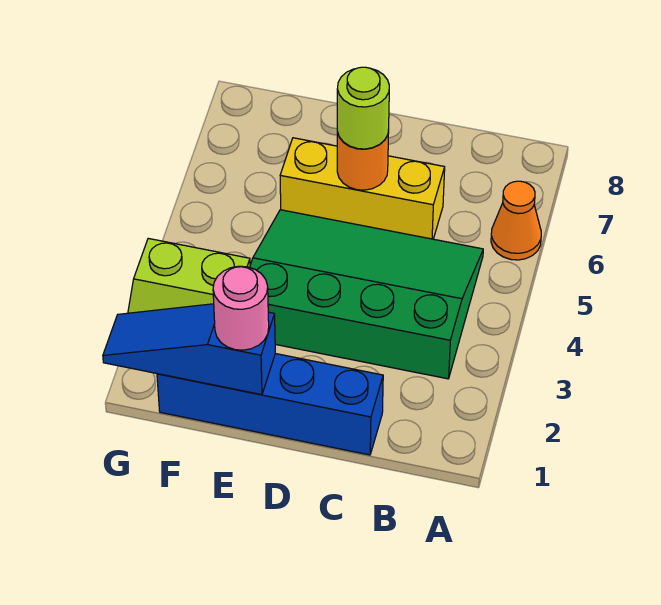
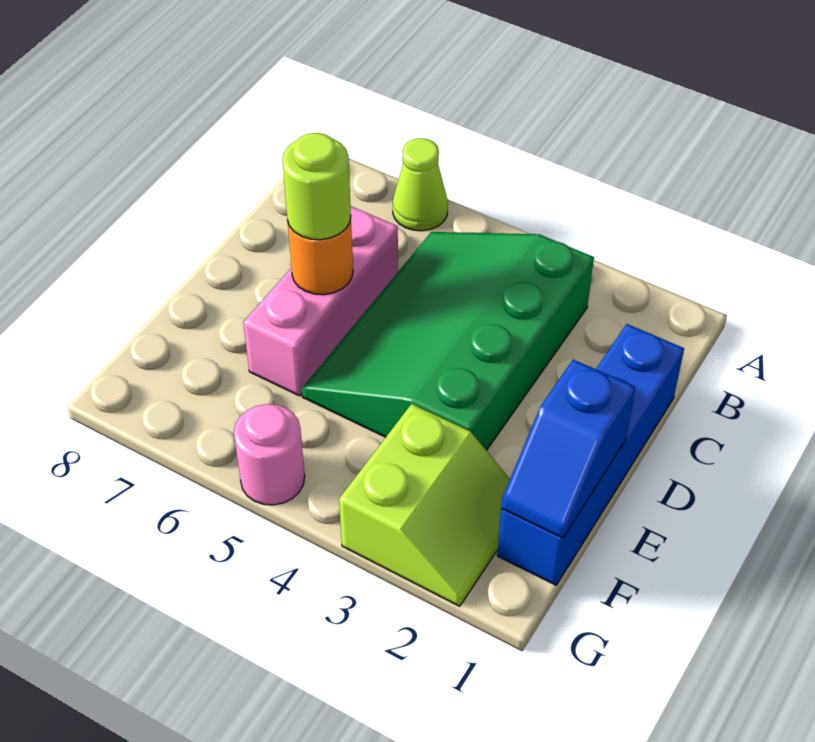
orange cone A6 level 1 -> lime cone A6 level 1
yellow brick C6:E6 level 1 -> pink brick C6:E6 level 1
blue slope E1:G1 level 2 top E -> blue slope E1:F1 level 2 top E
pink round brick E1 level 3 -> pink round brick G5 level 1

